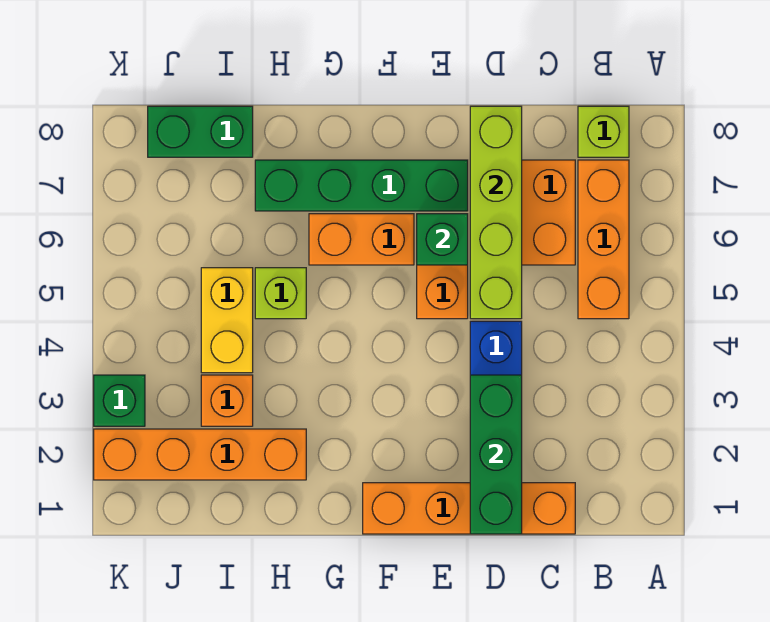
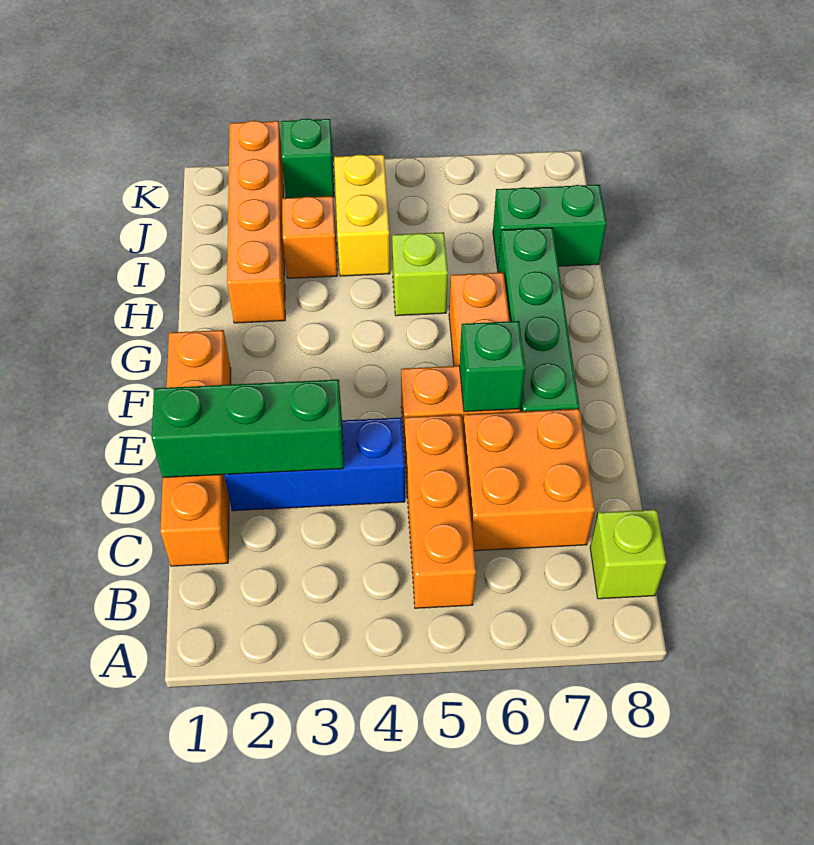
orange brick B5:B7 level 1 -> orange brick B5:D5 level 1
lime brick D5:D8 level 2 -> none
yellow brick I4:I5 level 1 -> yellow brick I4:J4 level 1
green brick I8:J8 level 1 -> green brick I7:I8 level 1

